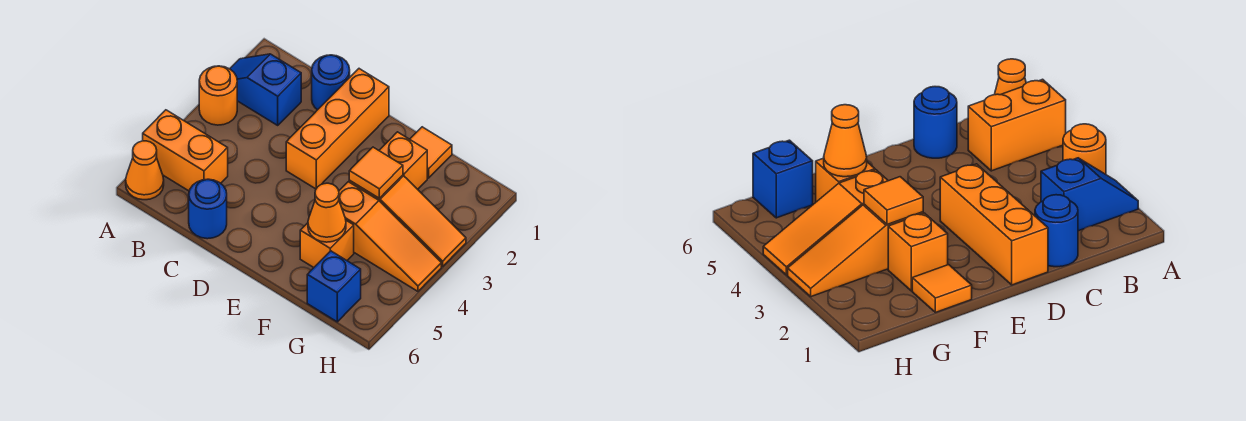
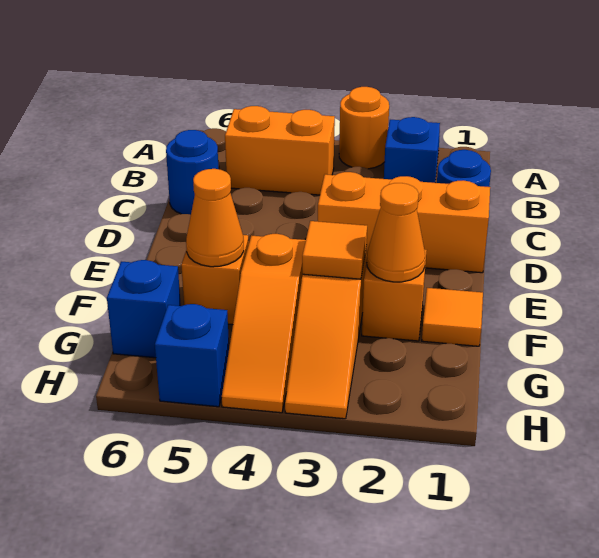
orange brick A5:B5 level 1 -> orange brick B4:B5 level 1
orange cone A6 level 1 -> orange cone F2 level 2
none -> blue brick H5 level 1

